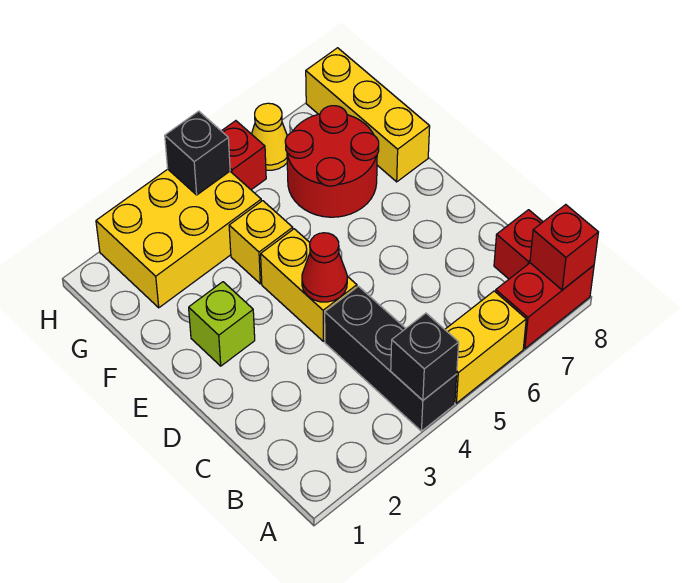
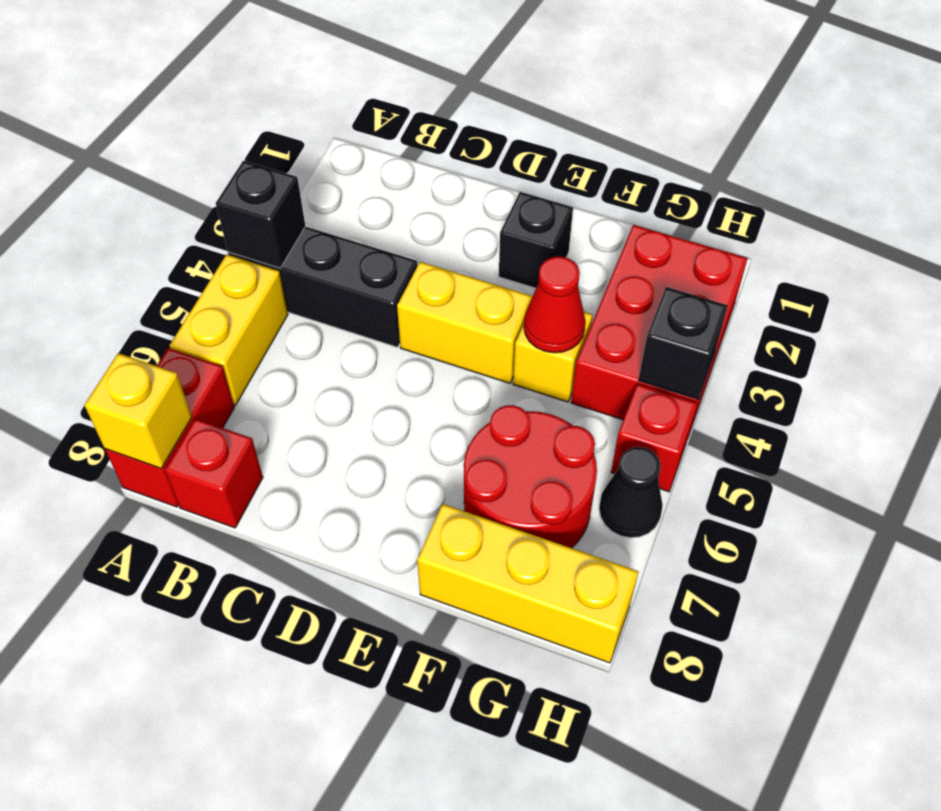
red brick A8 level 2 -> yellow brick A8 level 2
red cone D4 level 2 -> red cone F4 level 2
lime brick E2 level 1 -> black brick E2 level 1
yellow brick G2:H4 level 1 -> red brick G2:H4 level 1
yellow cone H6 level 1 -> black cone H6 level 1

